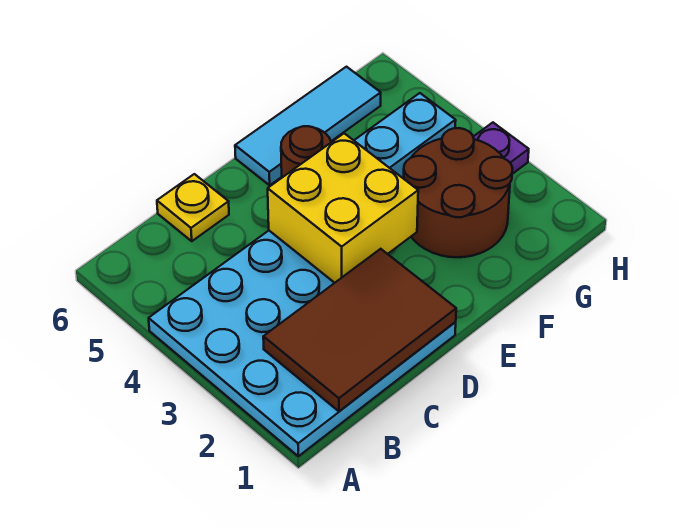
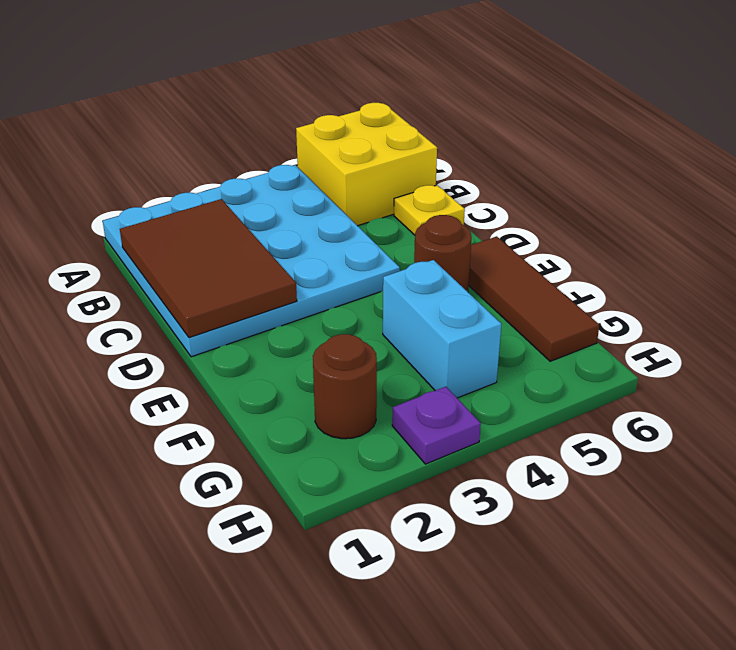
yellow brick D3:E4 level 2 -> yellow brick A5:B6 level 1
cyan tile E6:G6 level 1 -> brown tile E6:G6 level 1
brown round brick F2:G3 level 1 -> brown round brick G2 level 1

